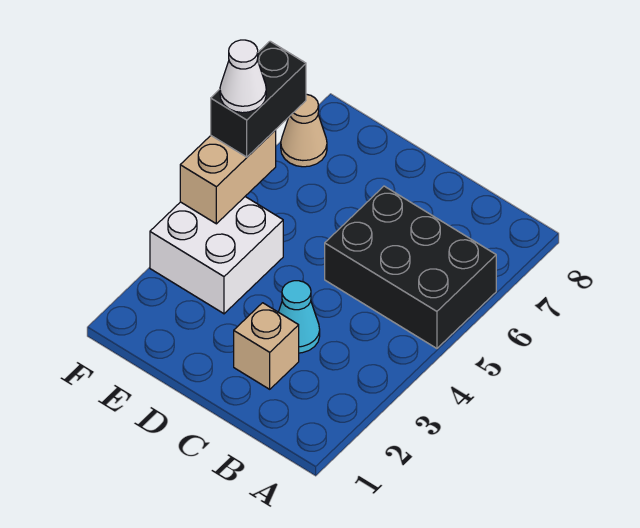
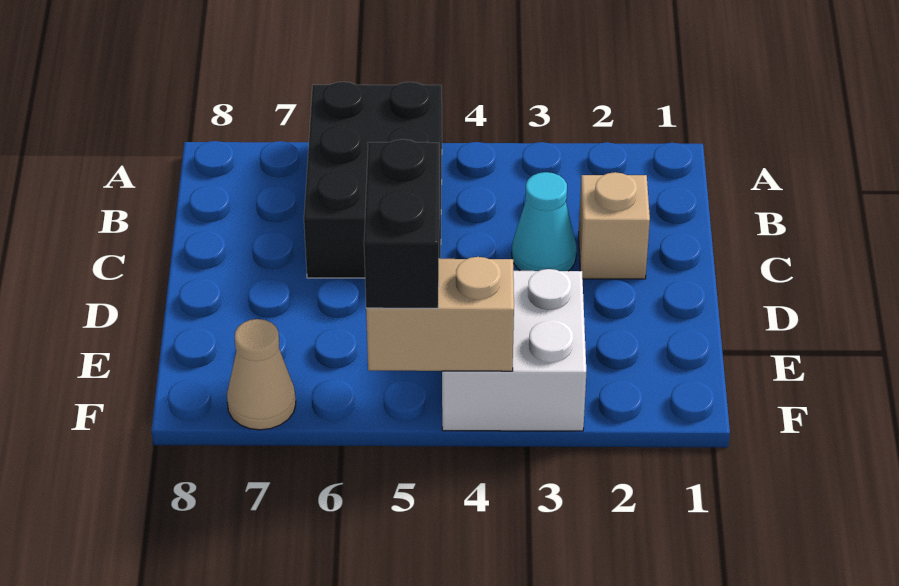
black brick F5:F6 level 3 -> black brick E5:F5 level 3
white cone F5 level 4 -> none

